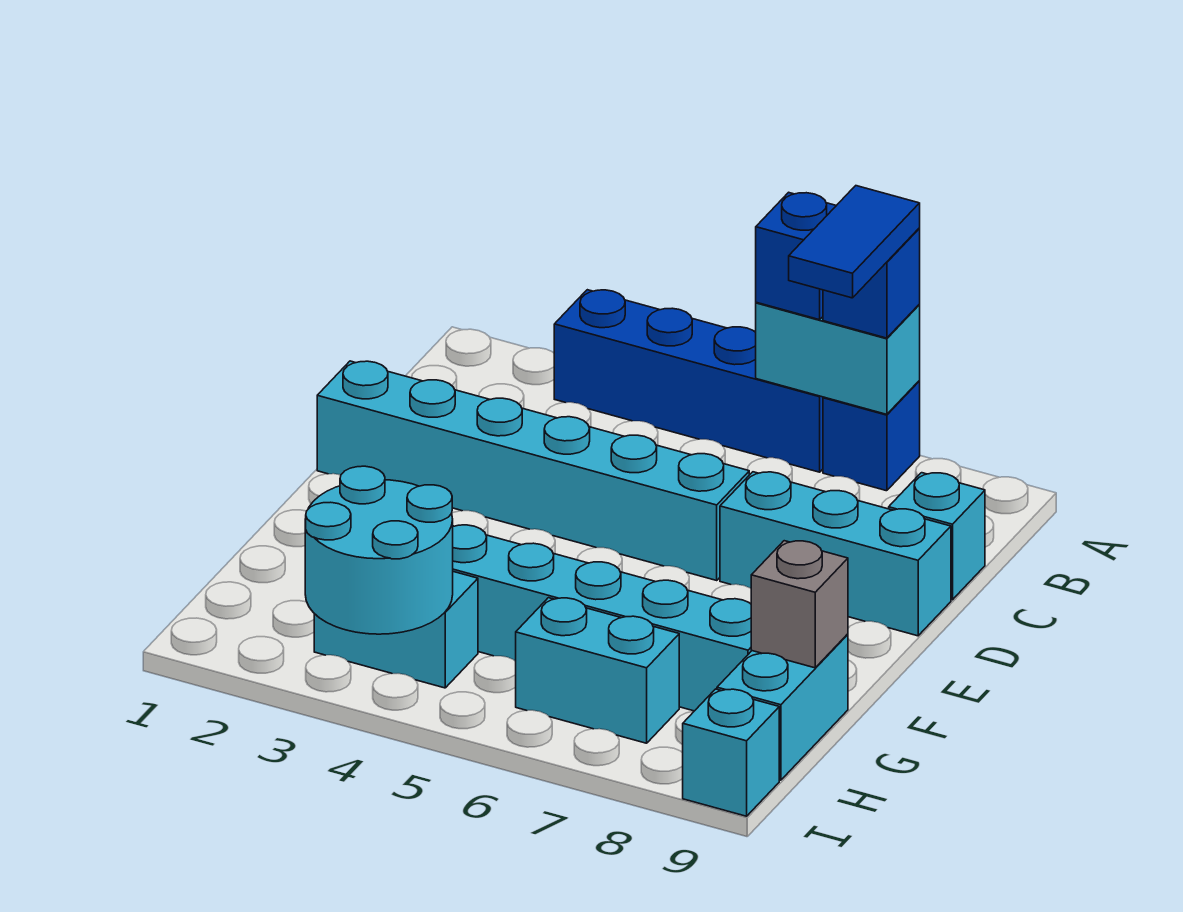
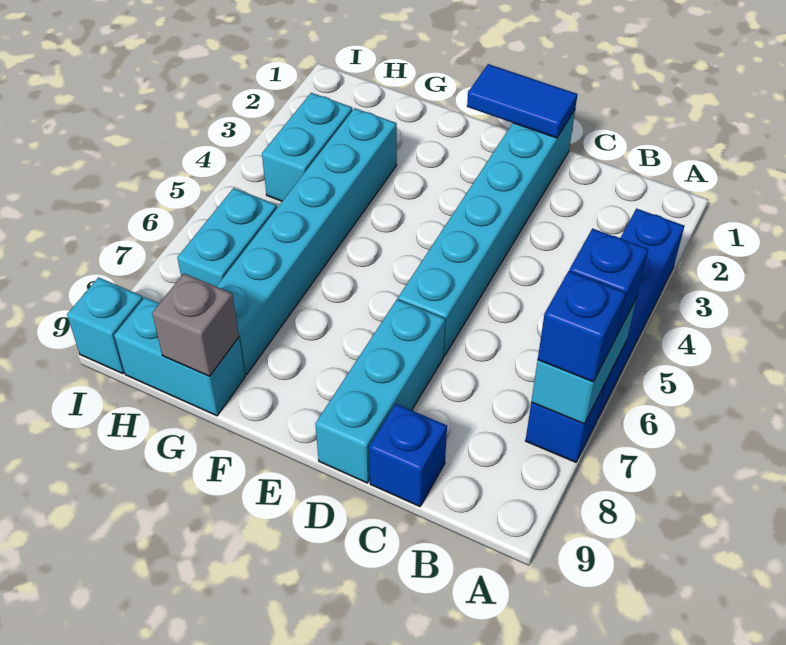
blue tile A7:B7 level 4 -> blue tile D1:E1 level 2
cyan brick C9 level 1 -> blue brick C9 level 1
cyan round brick H3:I4 level 2 -> none

